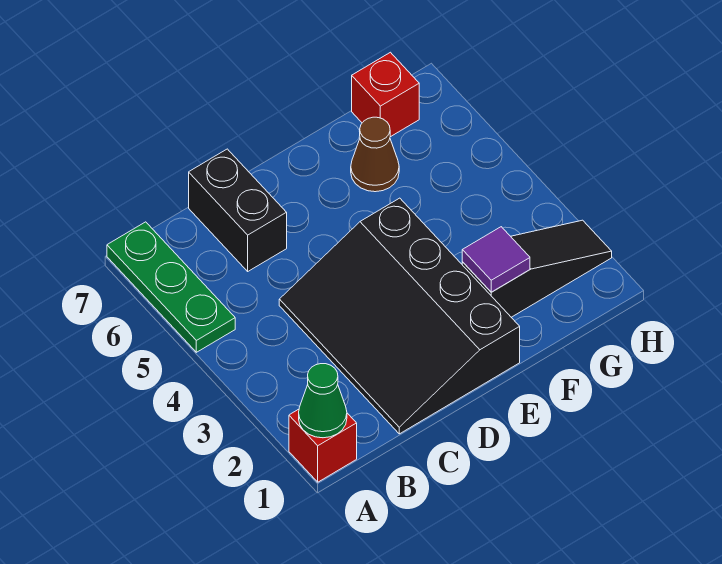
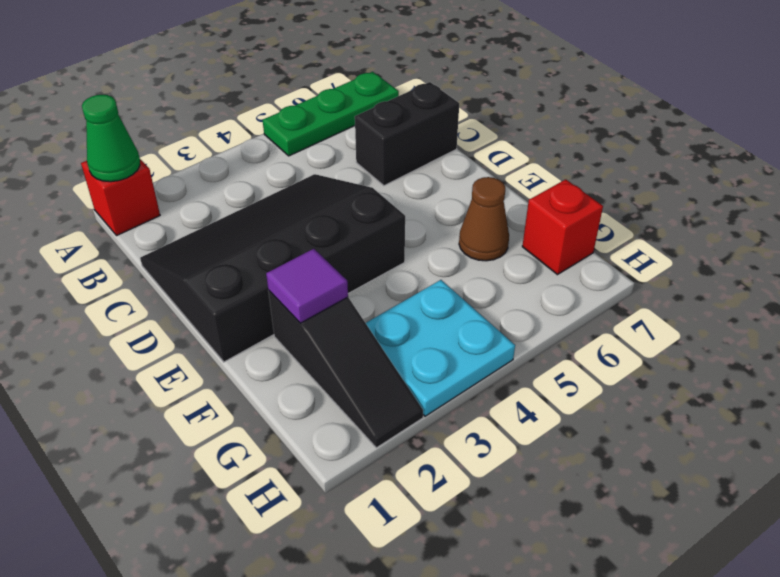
none -> cyan plate G3:H4 level 1

